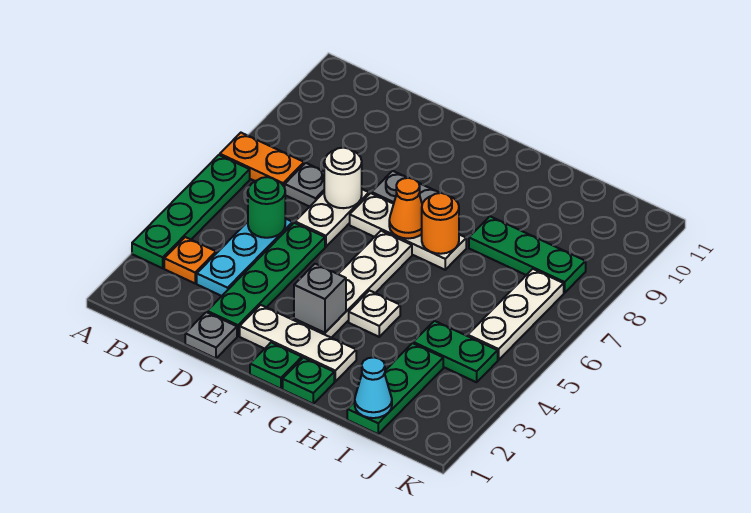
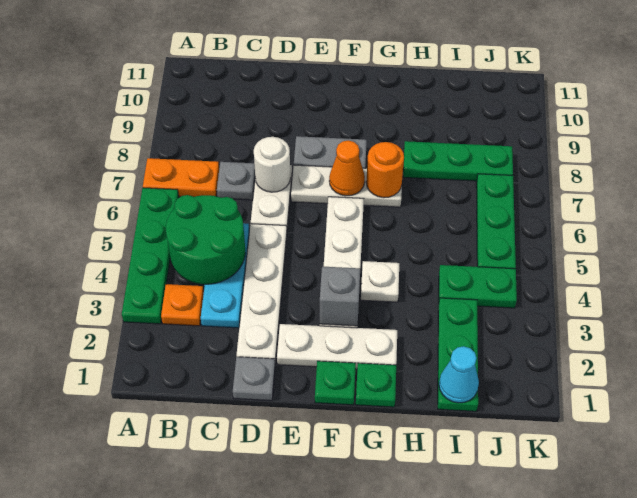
green round brick C5 level 2 -> green round brick B4:C5 level 2
green plate D2:D5 level 1 -> white plate D2:D5 level 1
white plate J5:J7 level 1 -> green plate J5:J7 level 1

